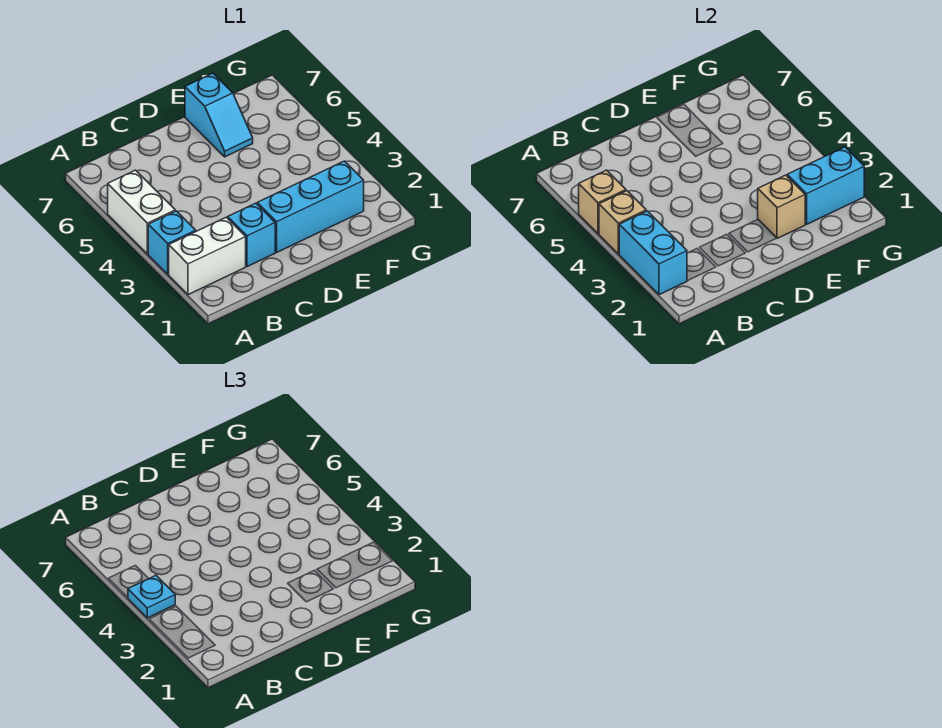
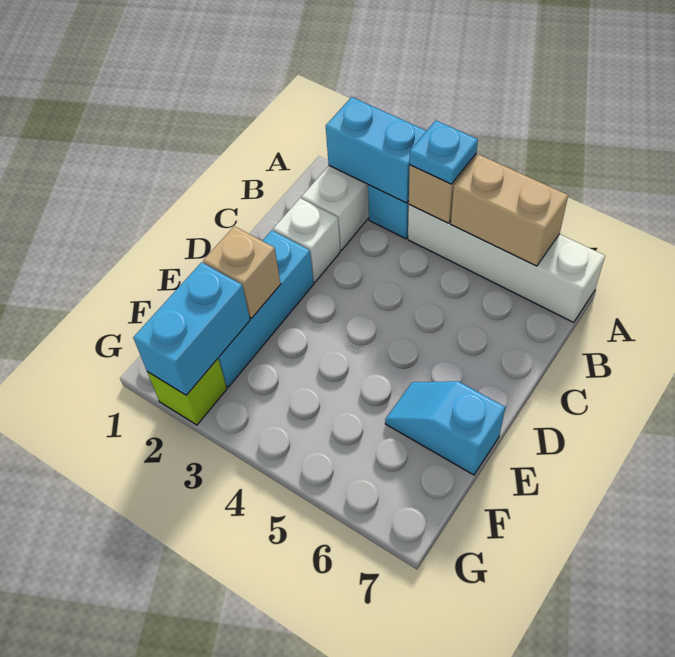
white brick A4:A5 level 1 -> white brick A4:A7 level 1
tan brick A5 level 2 -> tan brick A5:A6 level 2
cyan brick C2 level 1 -> white brick C2 level 1
none -> lime brick G2 level 1

